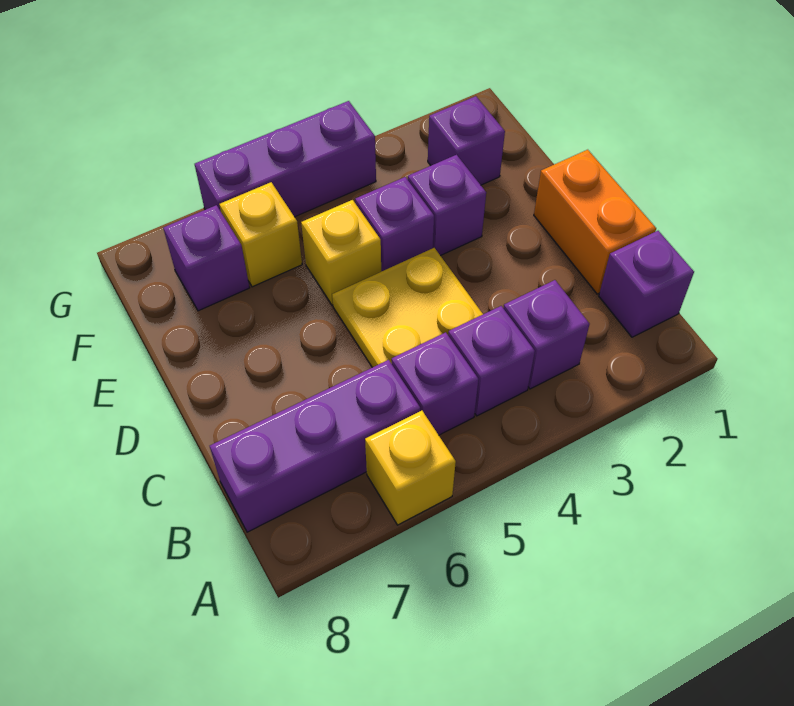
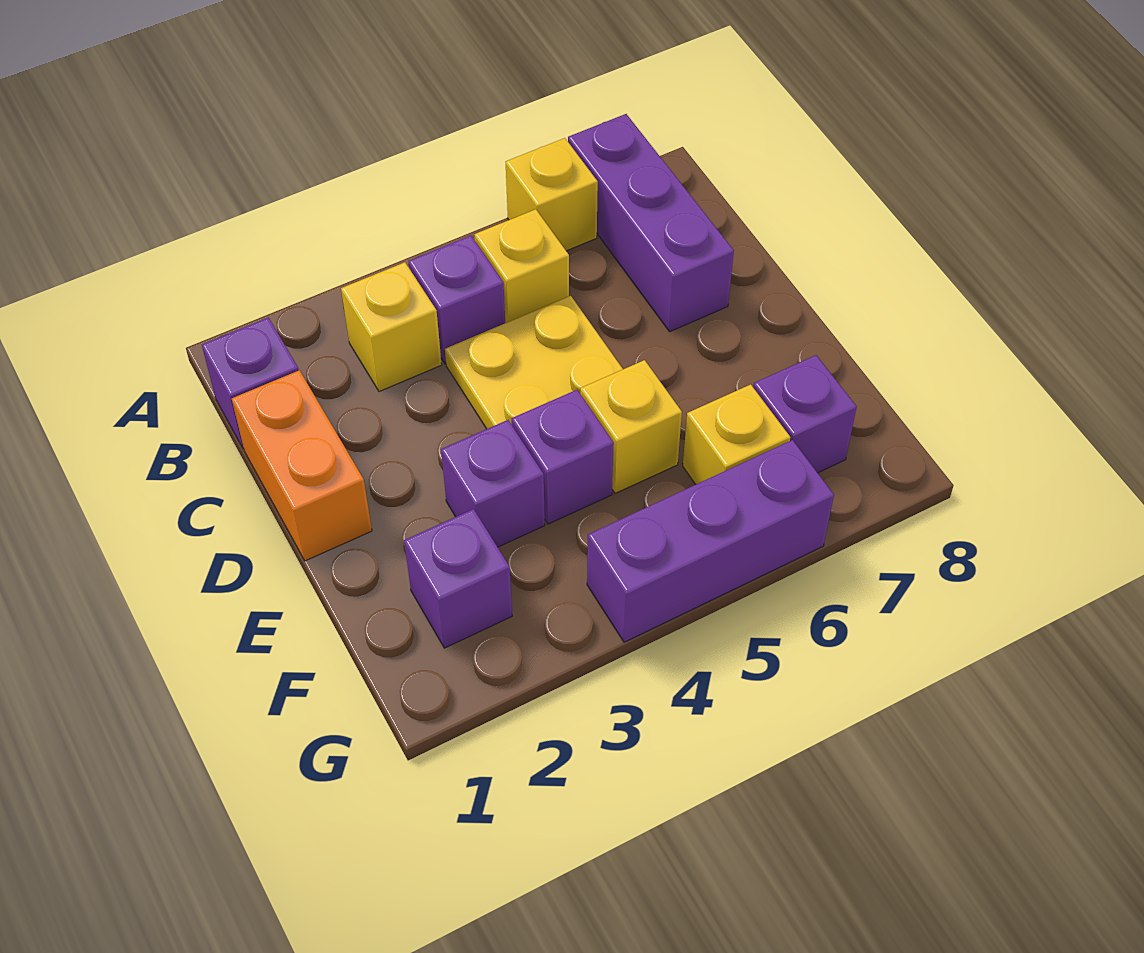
purple brick B3 level 1 -> yellow brick B3 level 1
purple brick B5 level 1 -> yellow brick B5 level 1
purple brick B6:B8 level 1 -> purple brick A7:C7 level 1

